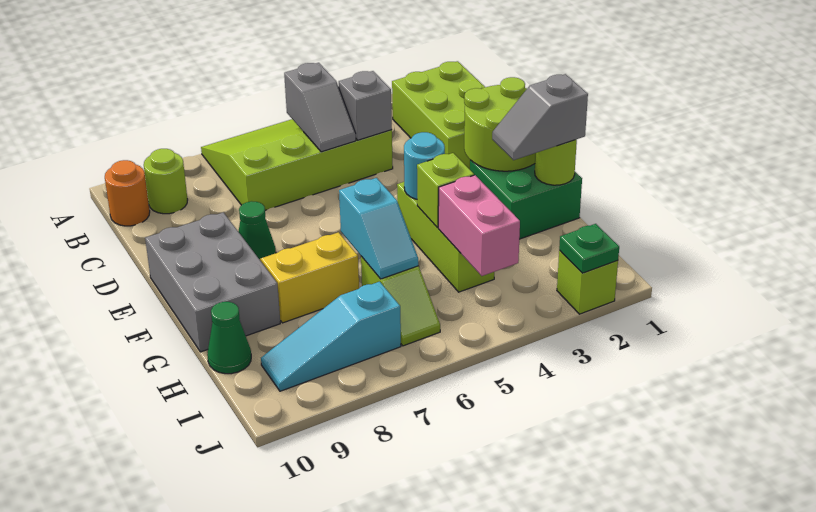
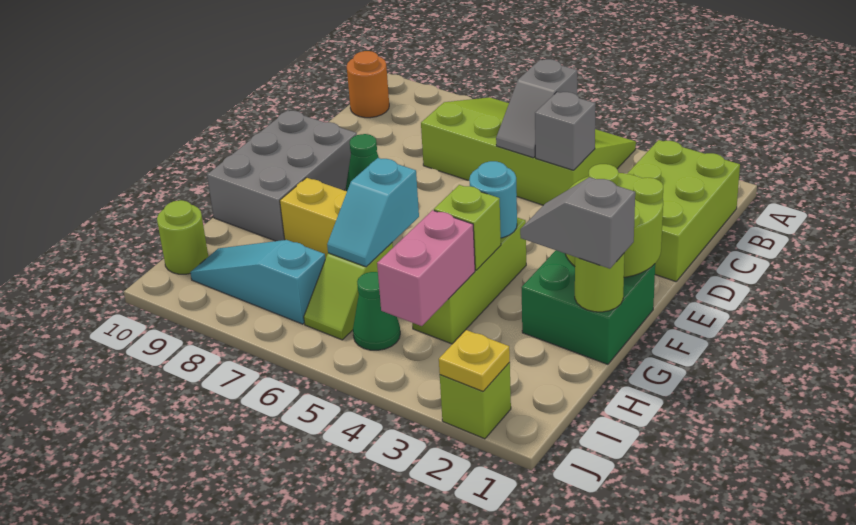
lime round brick B9 level 1 -> lime round brick I10 level 1
green cone H10 level 1 -> green cone I5 level 1
green plate J2 level 2 -> yellow plate J2 level 2

